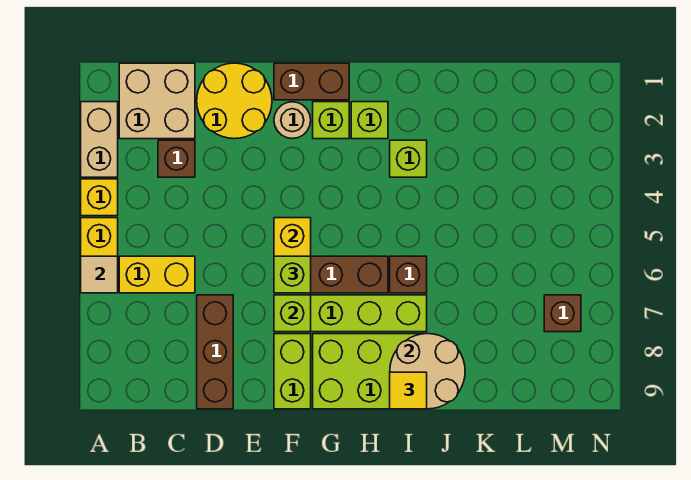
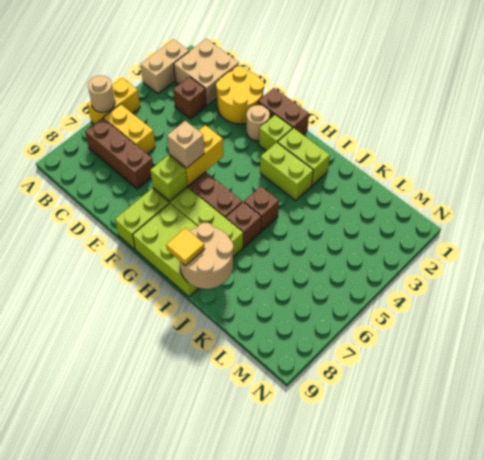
yellow brick A4 level 1 -> none
tan tile A6 level 2 -> tan round brick A6 level 2
brown brick D7:D9 level 1 -> brown brick B7:D7 level 1
lime brick F6 level 3 -> tan brick F6 level 3
lime brick H2 level 1 -> lime brick H2:I2 level 1
lime brick I3 level 1 -> lime brick H3:I3 level 1
brown brick M7 level 1 -> brown brick I5 level 1

